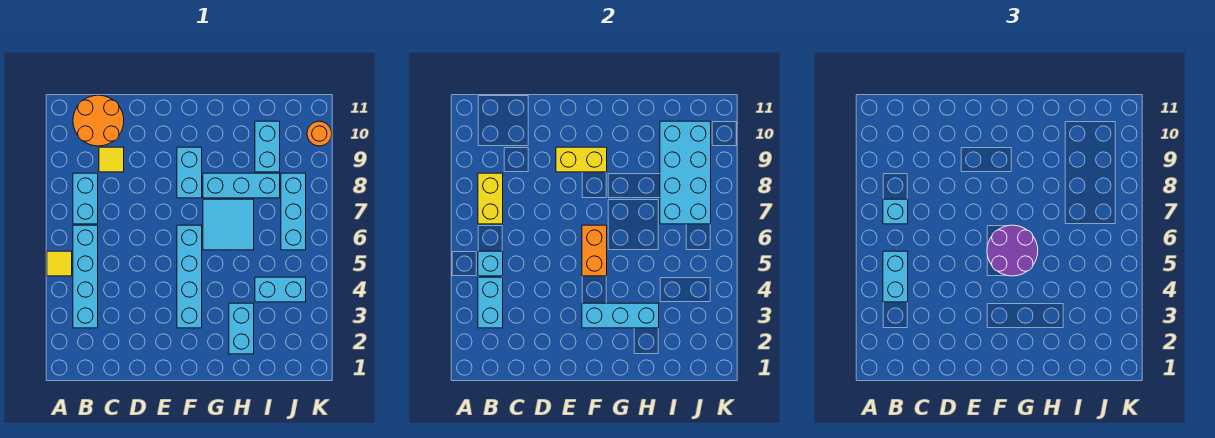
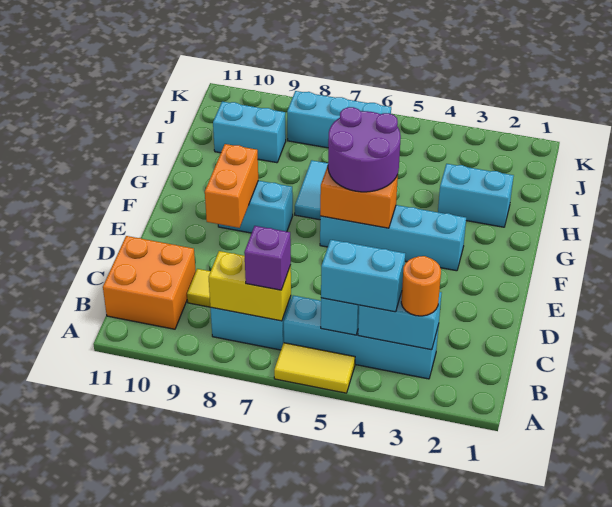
yellow tile A5 level 1 -> yellow tile A5:A6 level 1
cyan brick B7 level 3 -> purple brick B7 level 3
orange round brick B10:C11 level 1 -> orange brick B10:C11 level 1
yellow brick E9:F9 level 2 -> orange brick E9:F9 level 2
cyan brick F3:H3 level 2 -> none
cyan brick G8:I8 level 1 -> none
cyan brick I4:J4 level 1 -> none
cyan brick I7:J10 level 2 -> none
orange round brick K10 level 1 -> orange round brick B3 level 3

